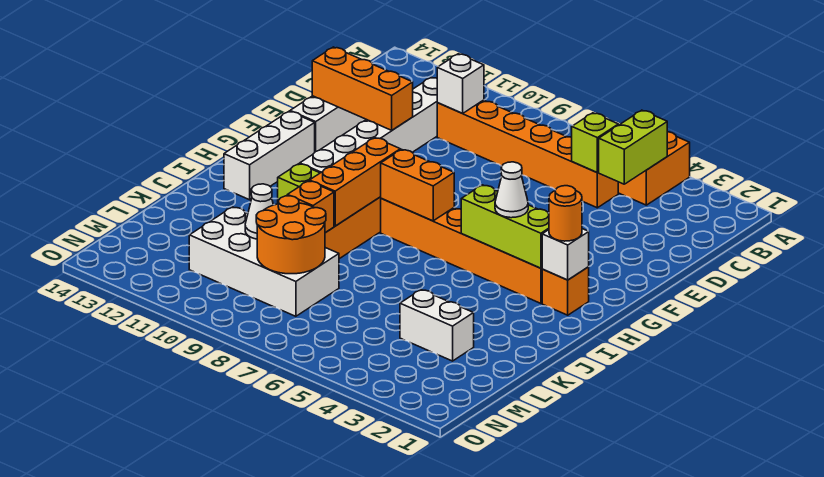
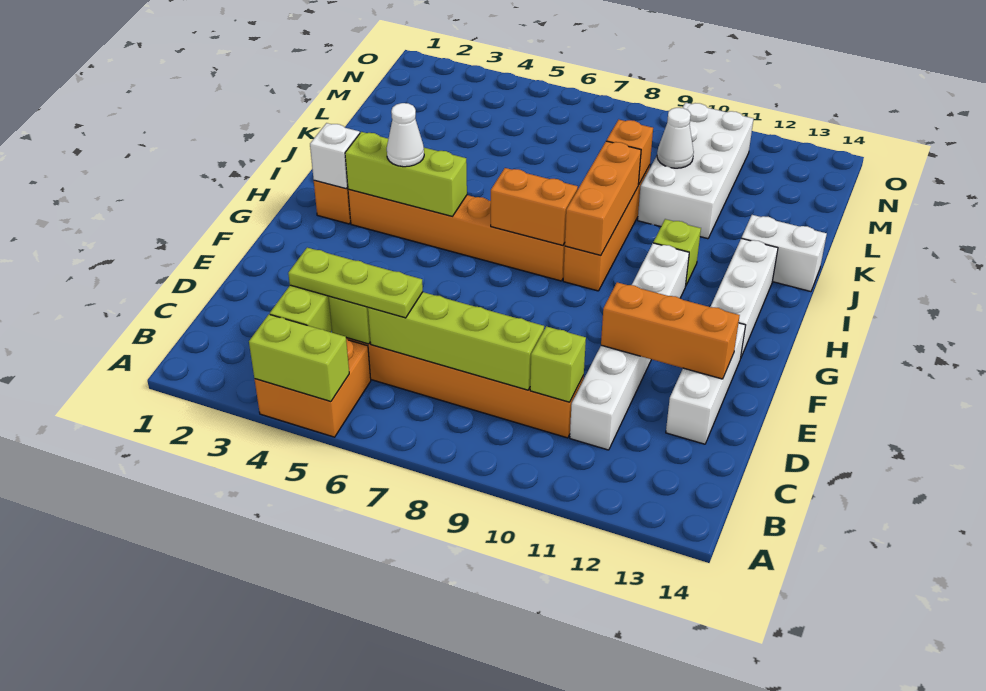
none -> lime brick A4:A5 level 2
none -> lime plate C4:C6 level 3
none -> lime brick C6:C9 level 2
white brick C10 level 2 -> lime brick C10 level 2
orange round brick H2 level 3 -> none
white brick L3:L4 level 1 -> white brick J13:J14 level 1
white brick L8:M11 level 1 -> white brick K10:N11 level 1
orange round brick L8:M9 level 2 -> none

